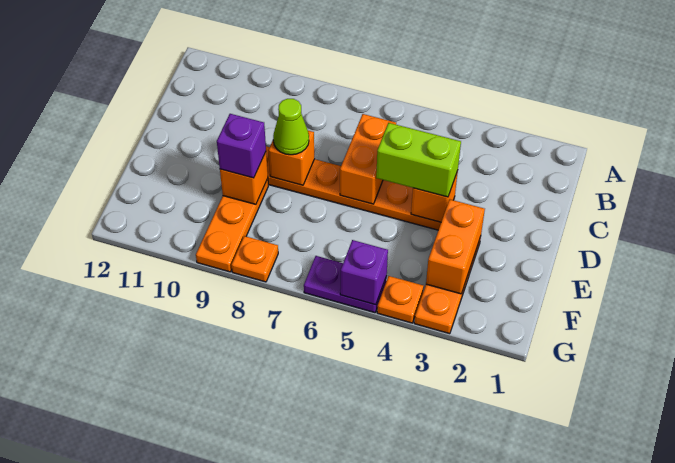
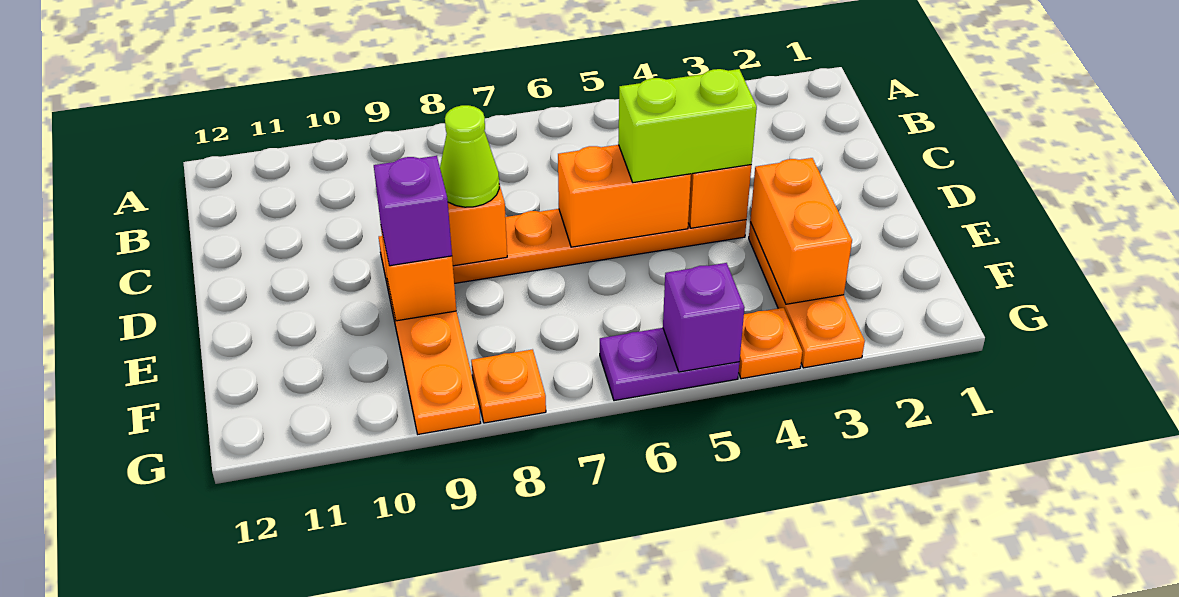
orange brick C6:D6 level 2 -> orange brick D5:D6 level 2

